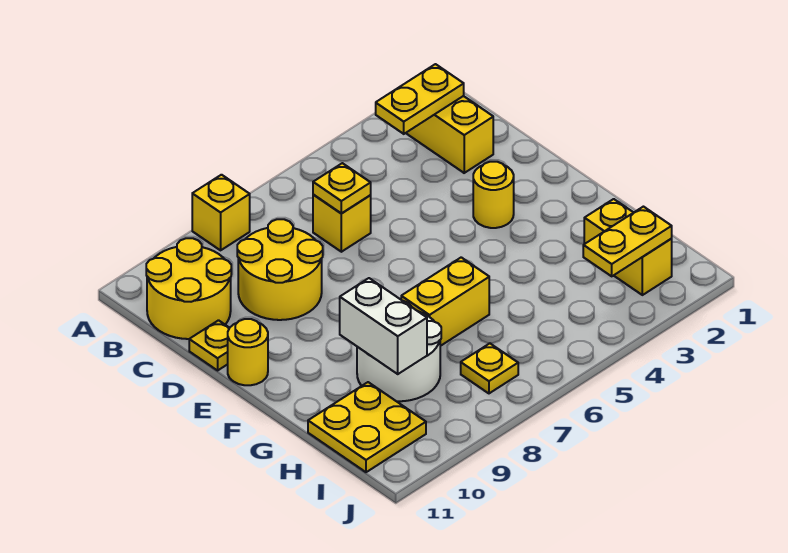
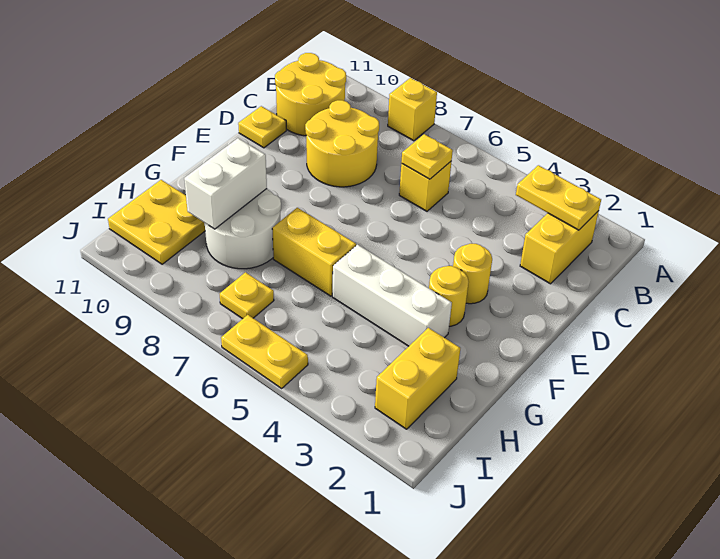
yellow round brick E11 level 1 -> yellow round brick F3 level 1
none -> white brick G3:G5 level 1
yellow plate I2:I3 level 2 -> yellow plate J5:J6 level 1

